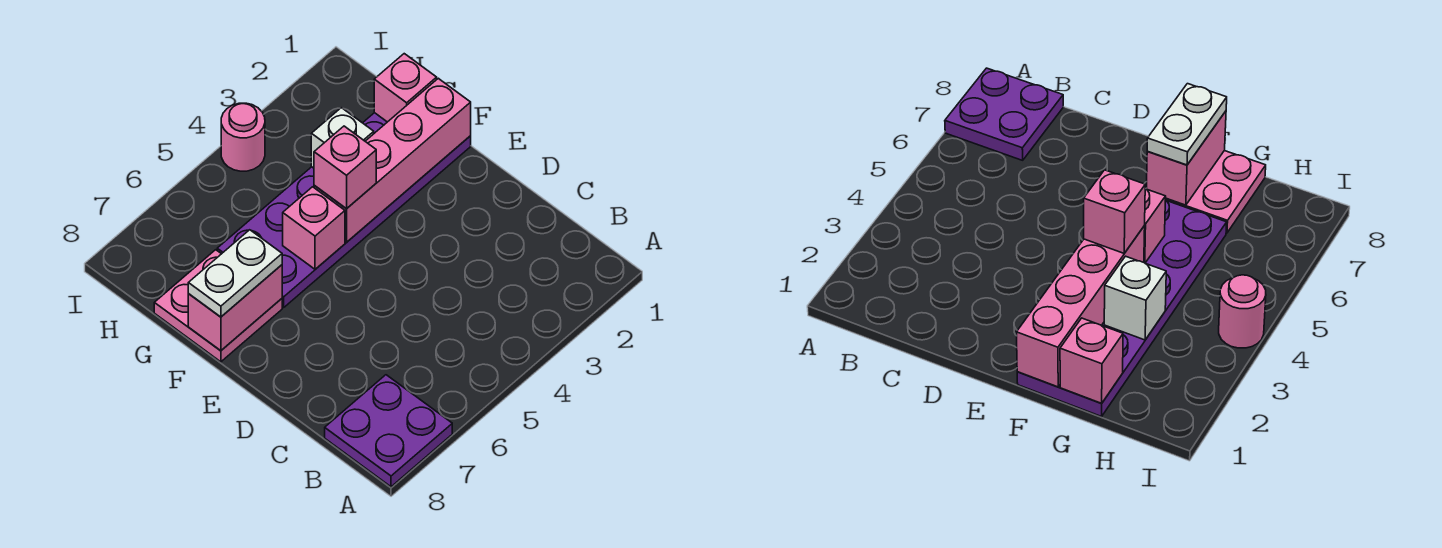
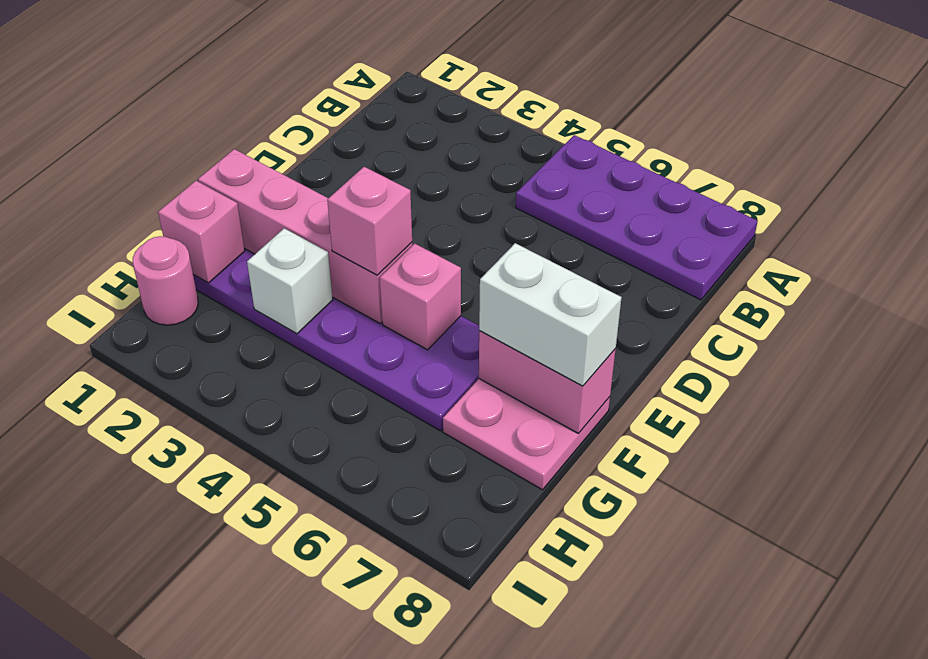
purple plate A7:B8 level 1 -> purple plate A5:B8 level 1
white plate F7:F8 level 3 -> white brick F7:F8 level 3
pink round brick I4 level 1 -> pink round brick H1 level 1

